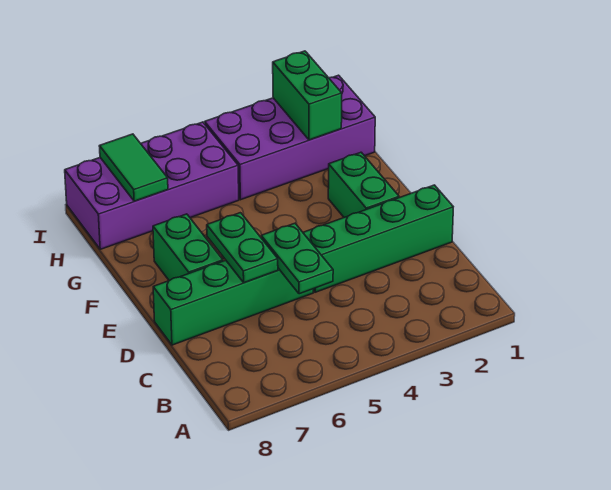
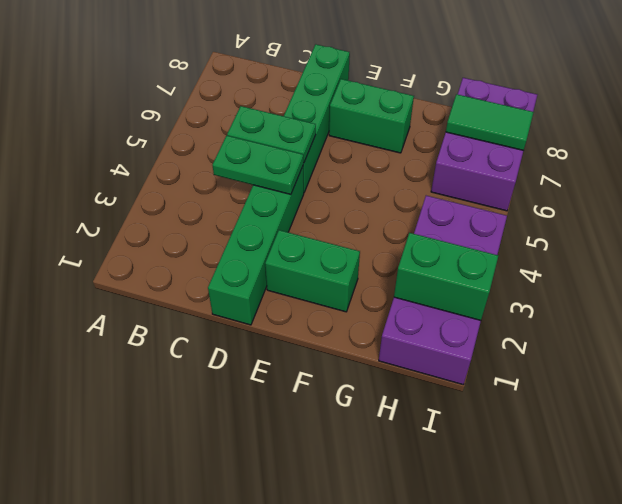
green plate D6:E6 level 2 -> green plate C4:D4 level 2
purple brick H5:I8 level 1 -> purple brick H6:I8 level 1

